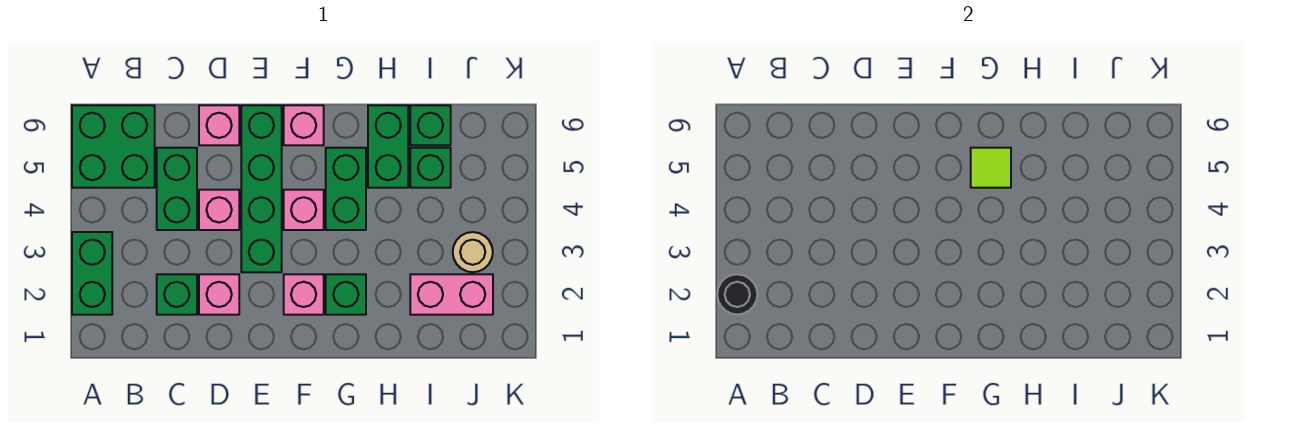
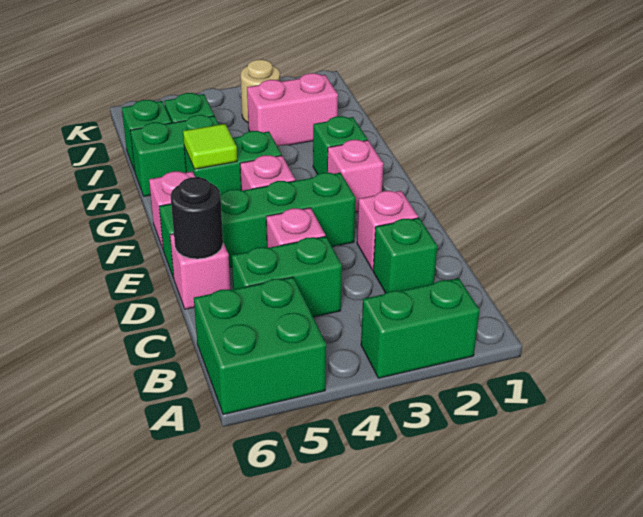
black round brick A2 level 2 -> black round brick D6 level 2
pink brick I2:J2 level 1 -> pink brick I2:I3 level 1

